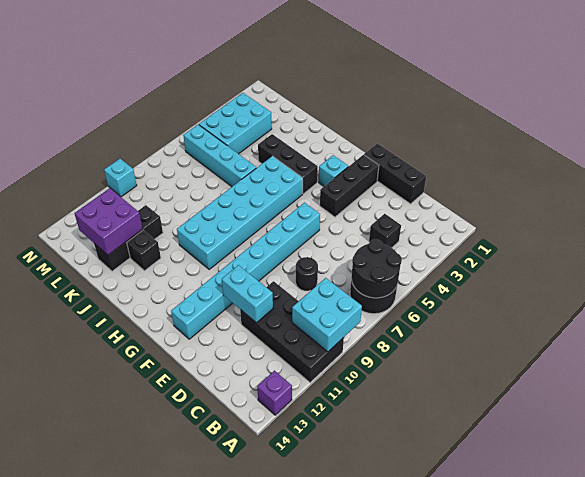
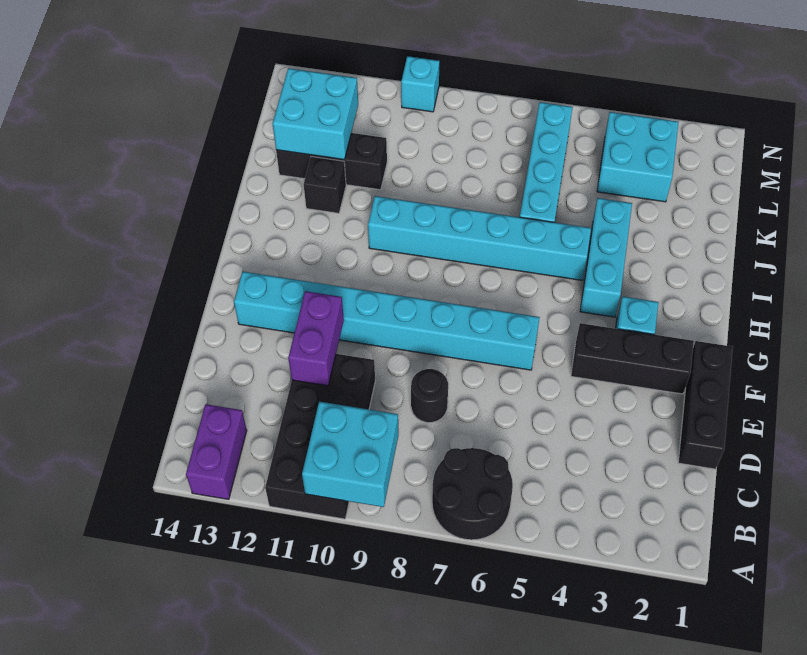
black round brick A6:B7 level 2 -> none
purple brick A13 level 1 -> purple brick A13:B13 level 1
black brick C4 level 1 -> none
cyan brick D11:E11 level 2 -> purple brick D11:E11 level 2
black brick H4:J4 level 1 -> cyan brick H4:J4 level 1
cyan brick H5:I10 level 1 -> cyan brick I5:I10 level 1
purple brick K12:L13 level 2 -> cyan brick K12:L13 level 2
cyan brick L3:M5 level 1 -> cyan brick L3:M4 level 1

